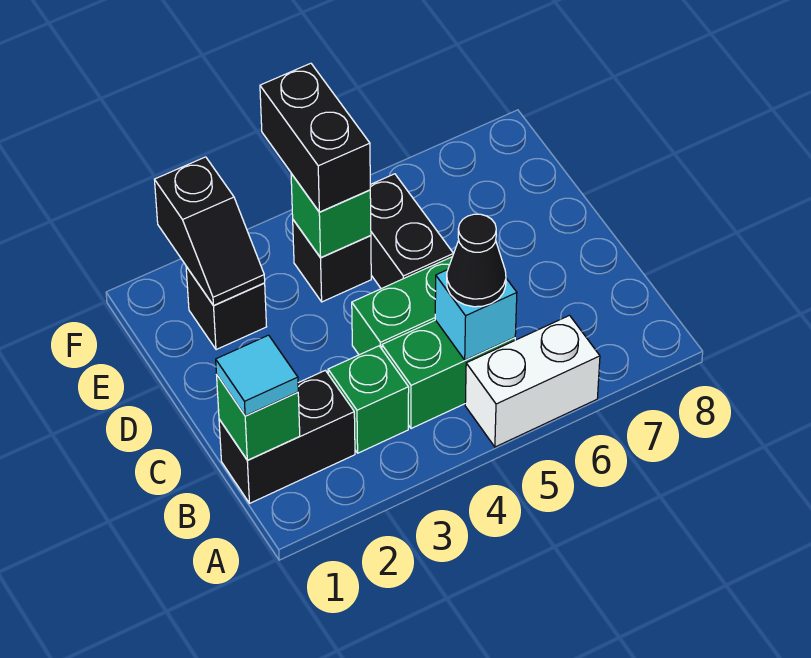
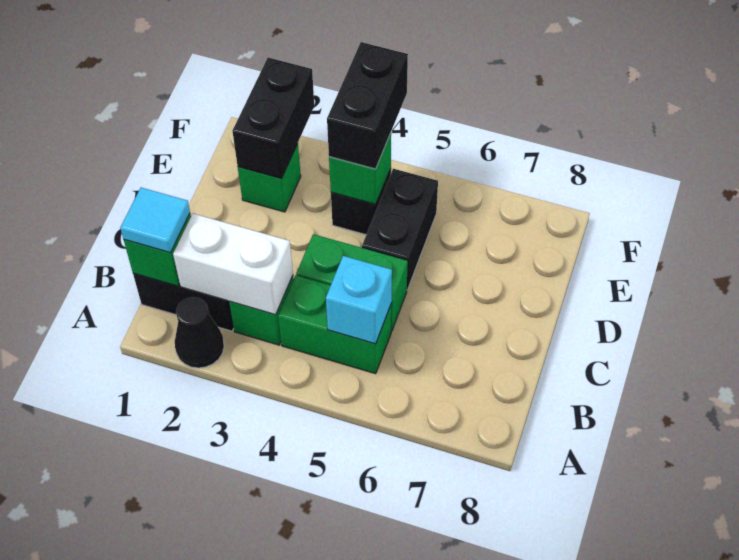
white brick A5:A6 level 1 -> white brick B2:B3 level 2
black cone B5 level 3 -> black cone A2 level 1
black brick E2 level 1 -> green brick E2 level 1
black slope E2:F2 level 2 top F -> black brick E2:F2 level 2

